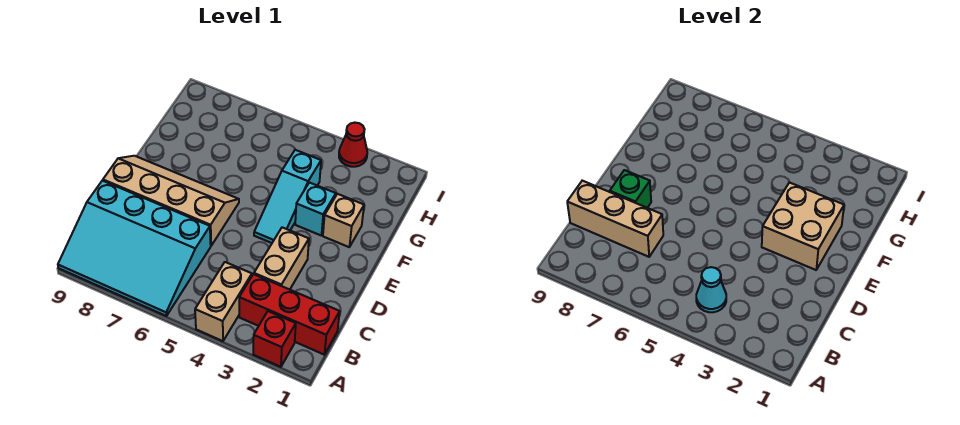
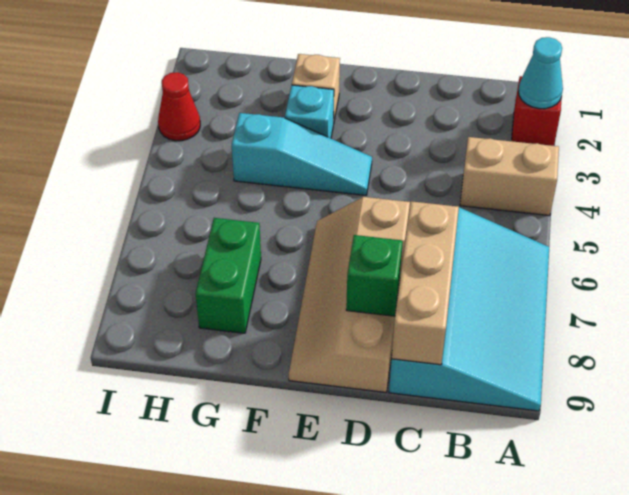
red brick B1:B3 level 1 -> none
cyan cone B4 level 2 -> cyan cone A2 level 2
tan brick C3:D3 level 1 -> none
tan brick E2:F3 level 2 -> none
none -> green brick G7:G8 level 1

